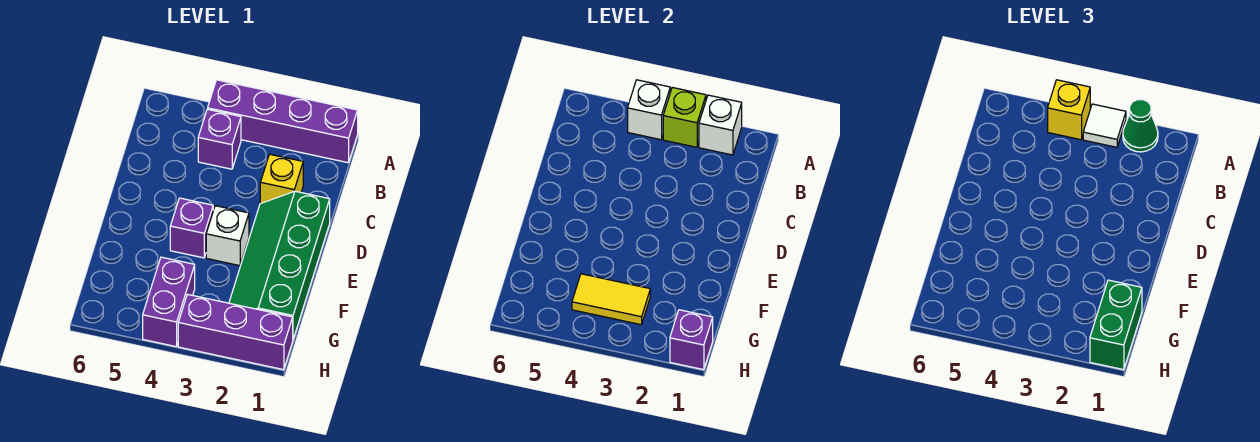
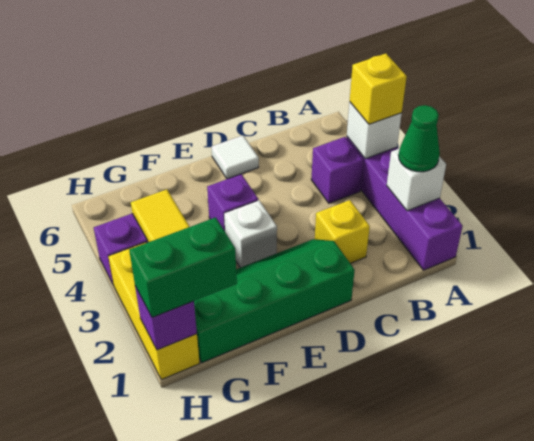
lime brick A3 level 2 -> none
white tile A3 level 3 -> white tile D6 level 1
purple brick H1:H3 level 1 -> yellow brick H1:H3 level 1

